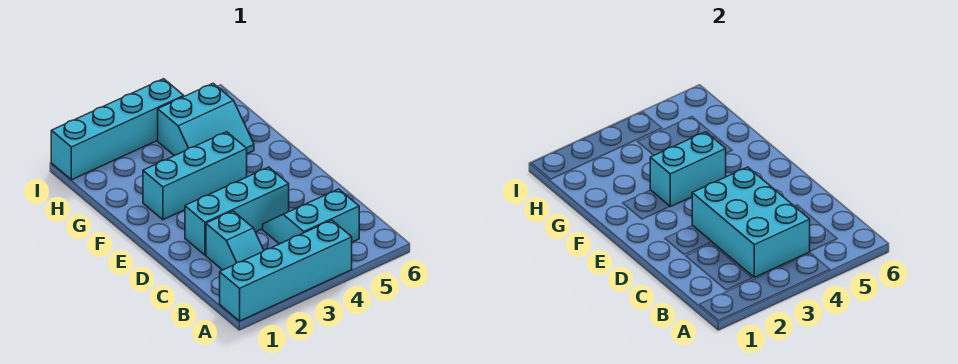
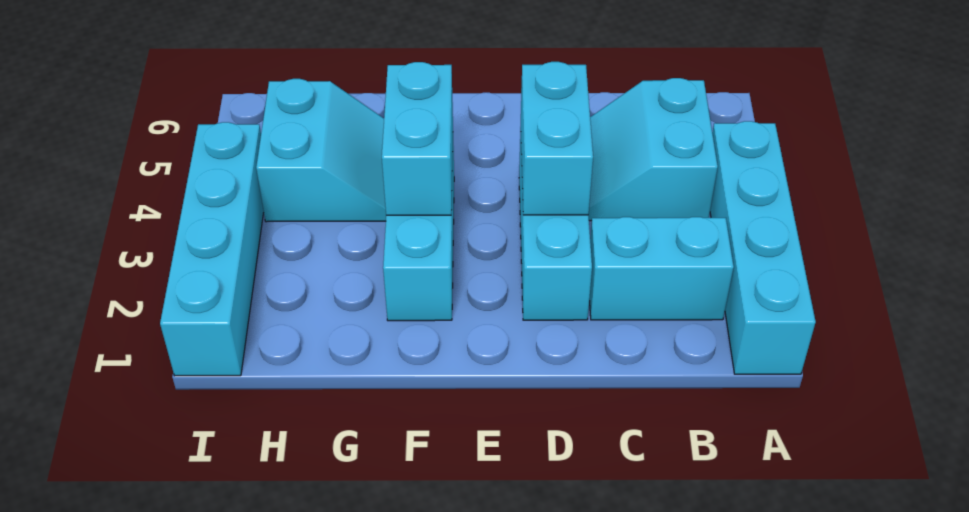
cyan slope B2:C2 level 1 top C -> cyan brick B2:C2 level 1
cyan brick B3:D4 level 2 -> cyan brick D3:D4 level 2

